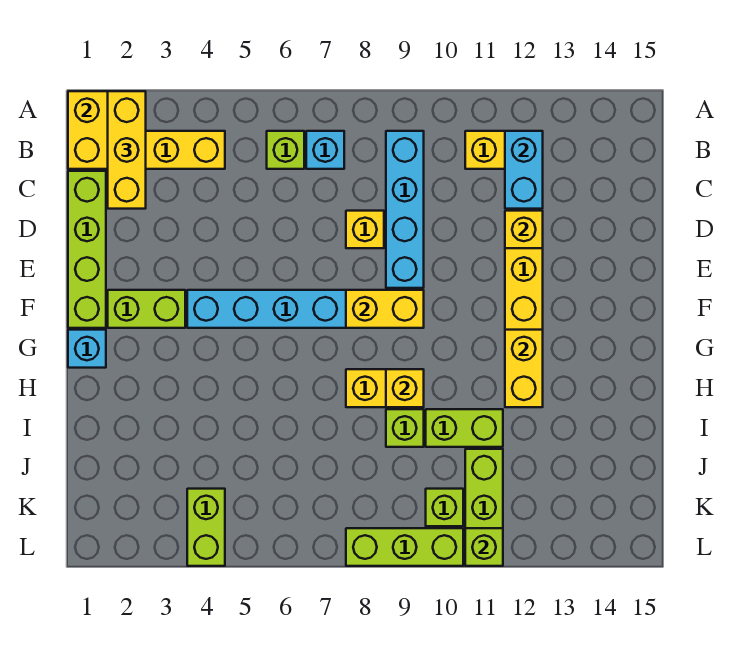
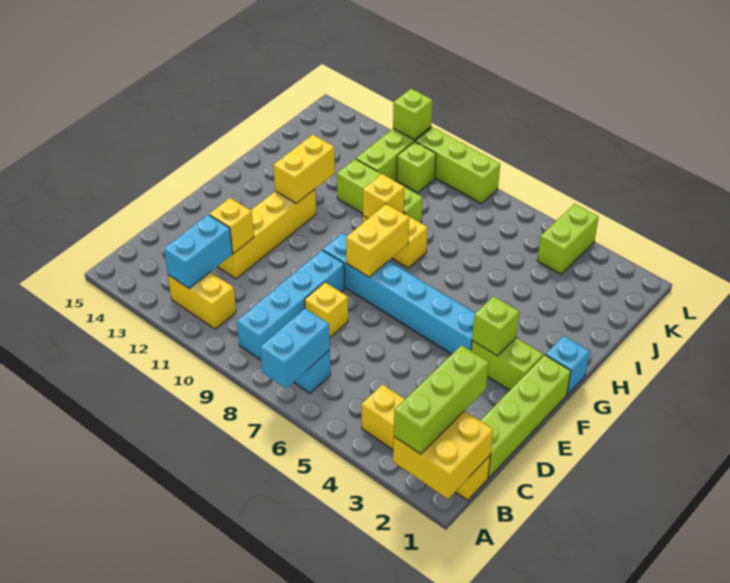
yellow brick A2:C2 level 3 -> lime brick A2:C2 level 3
none -> cyan brick A7:B7 level 2
lime brick B6 level 1 -> lime brick F3 level 2
yellow brick F8:F9 level 2 -> yellow brick F8:G8 level 2

